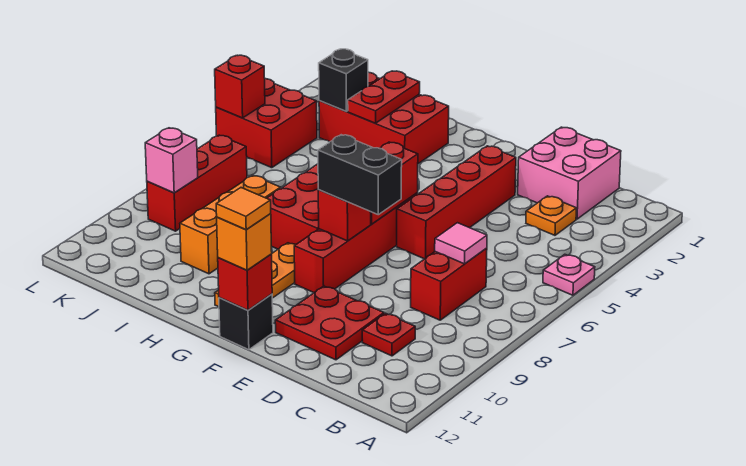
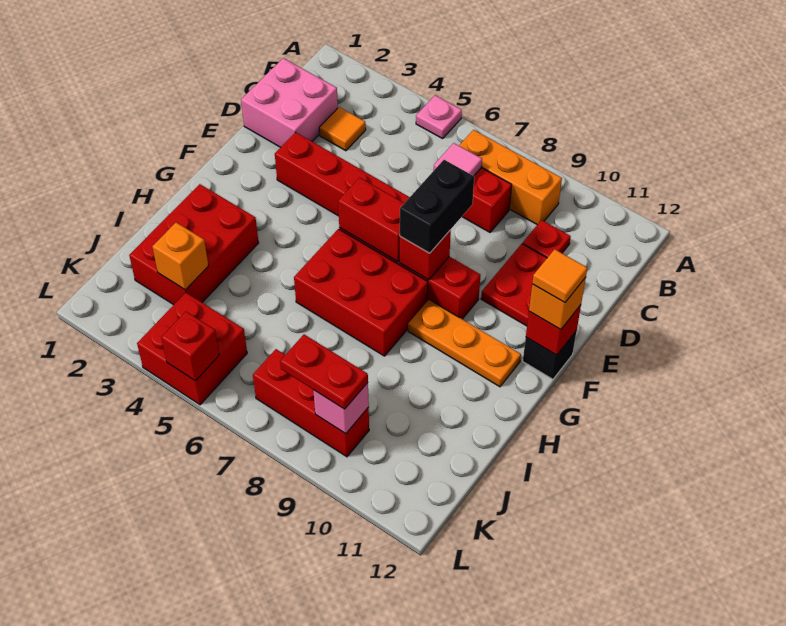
orange plate C3 level 1 -> orange tile C3 level 1
red plate I2:I3 level 2 -> red plate K8:K9 level 3
orange brick I8:I10 level 1 -> orange brick B7:B9 level 1
black brick J3 level 2 -> orange brick J3 level 2

